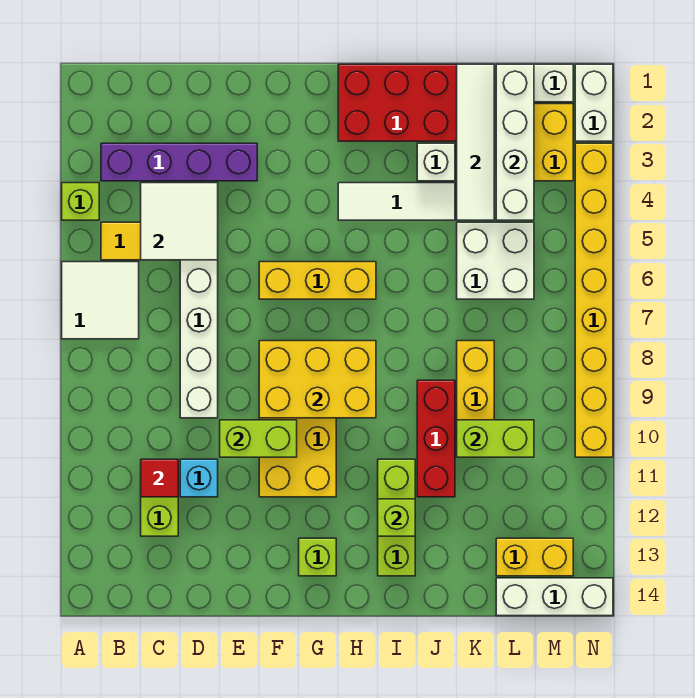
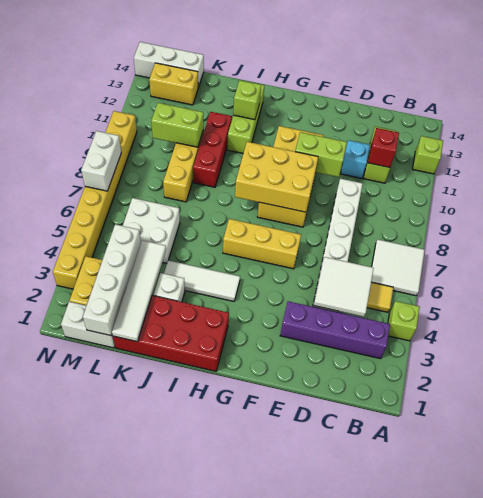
red tile C11 level 2 -> red brick C11 level 2
lime brick G13 level 1 -> lime brick A12 level 1
white brick N1:N2 level 1 -> white brick N7:N8 level 2

